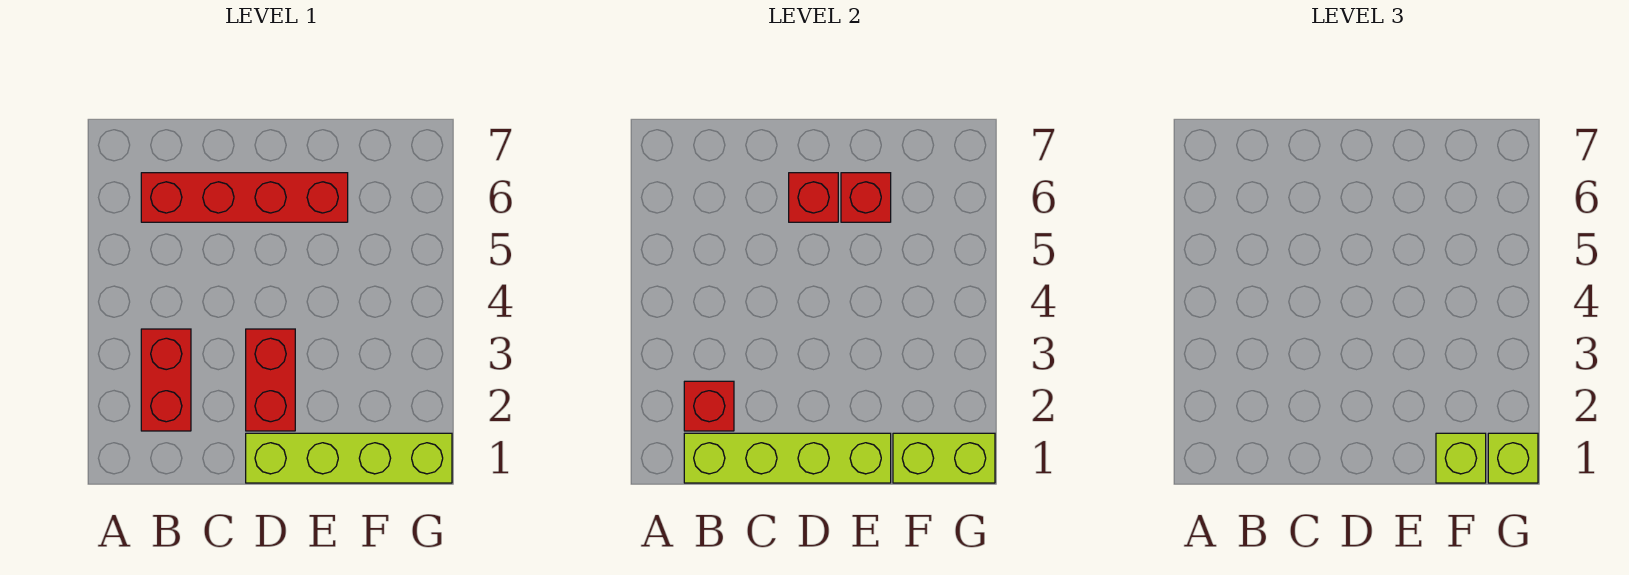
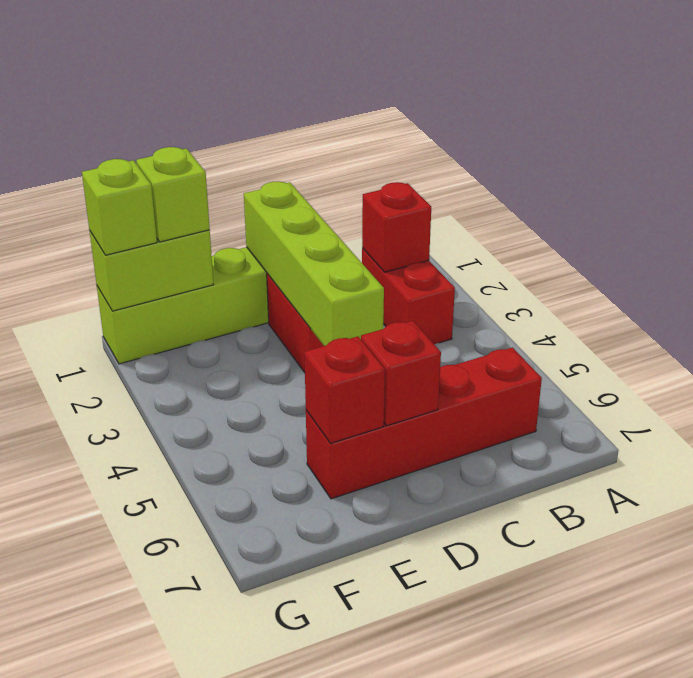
lime brick B1:E1 level 2 -> lime brick D1:D4 level 2

